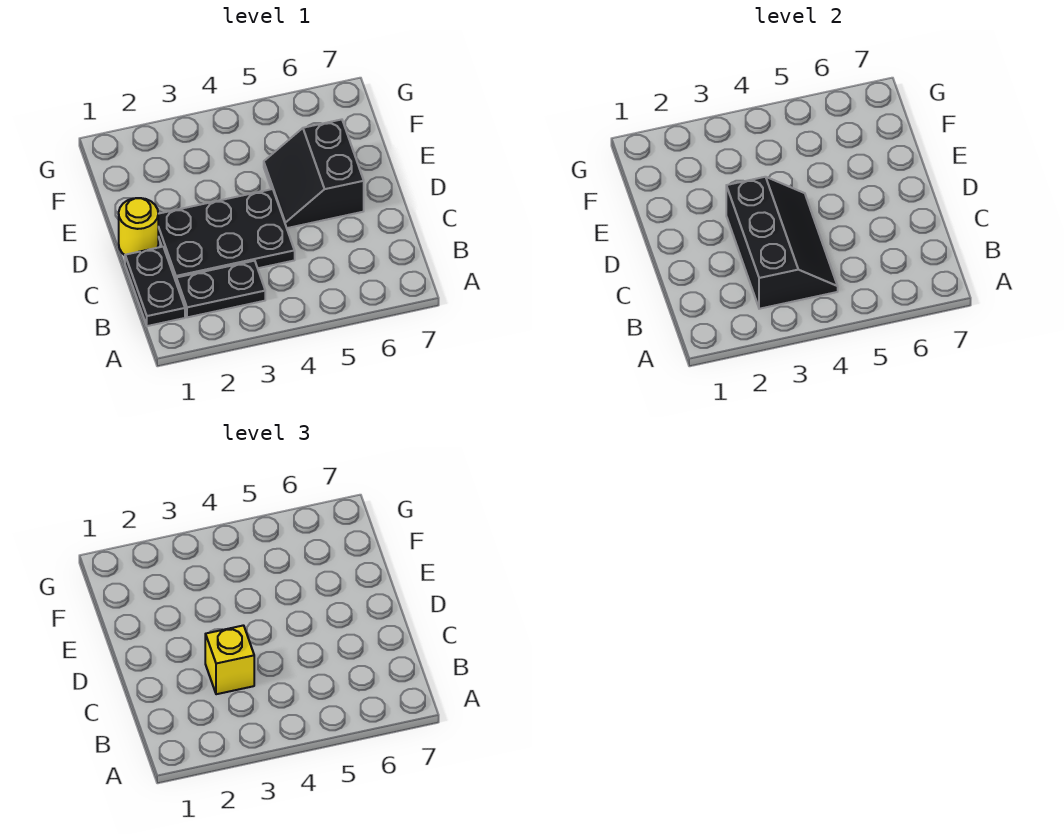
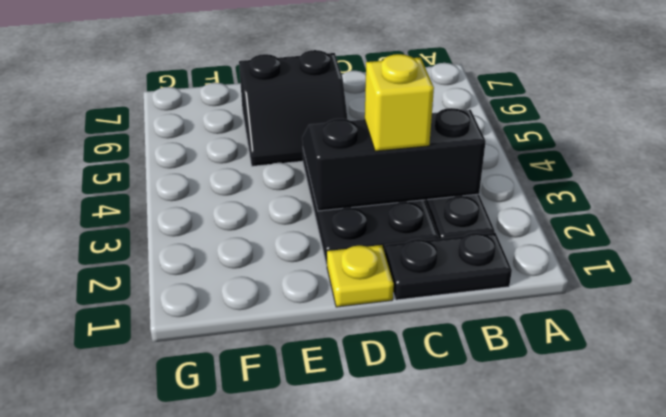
yellow round brick D1 level 1 -> yellow plate D1 level 1

